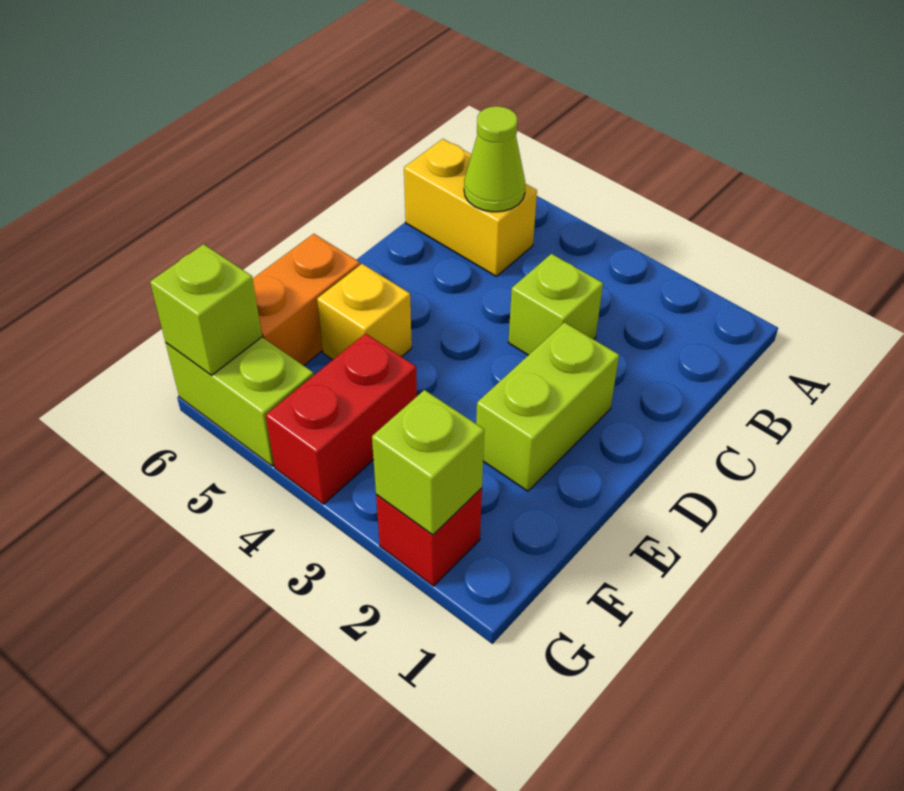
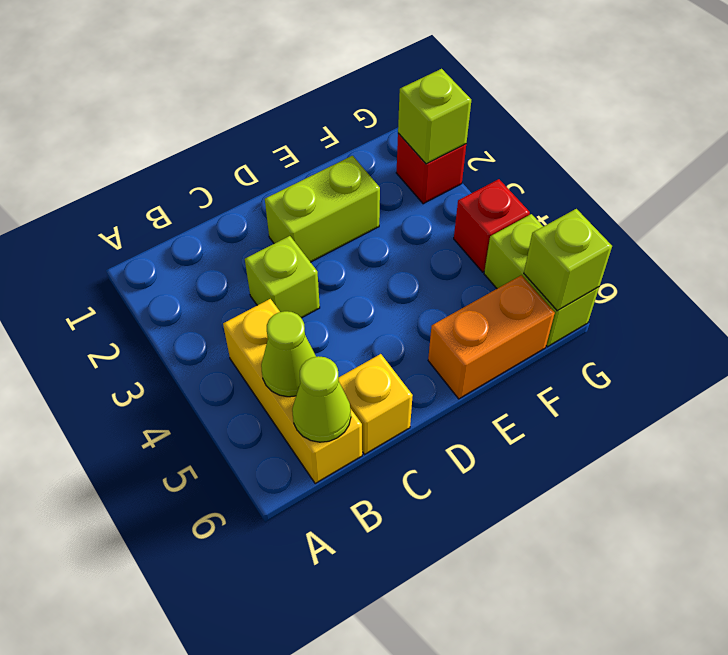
yellow brick B5:B6 level 1 -> yellow brick B4:B6 level 1
none -> lime cone B6 level 2
yellow brick E5 level 1 -> yellow brick C6 level 1
red brick F4:G4 level 1 -> red brick G4 level 1

